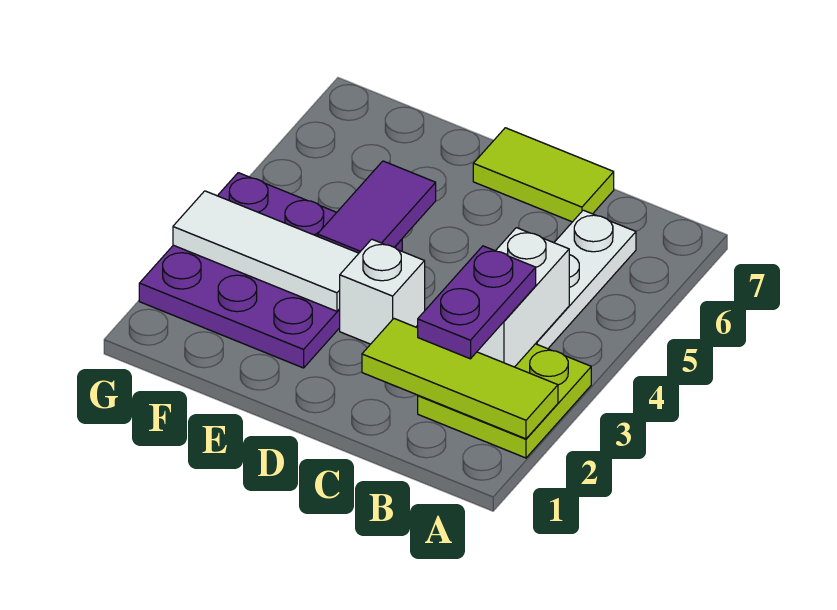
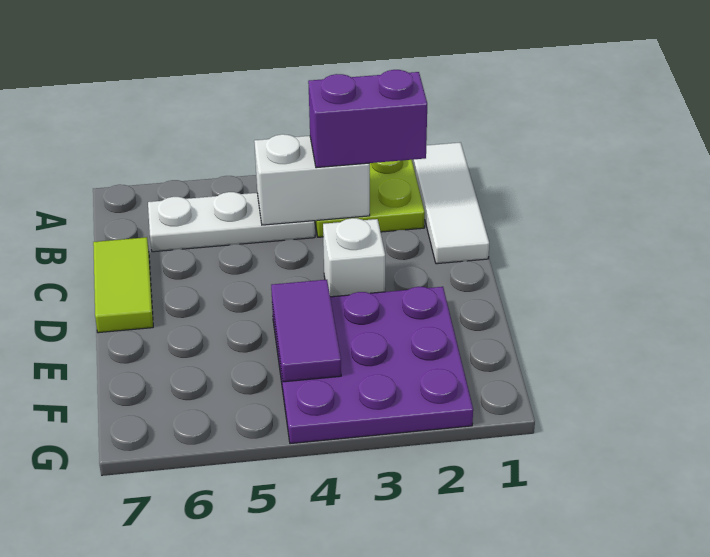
lime tile A2:C2 level 2 -> none
purple plate B2:B3 level 3 -> purple brick B2:B3 level 3
white tile E3:G3 level 2 -> white tile A1:C1 level 1
purple tile E4:E5 level 2 -> purple tile E4:F4 level 2

